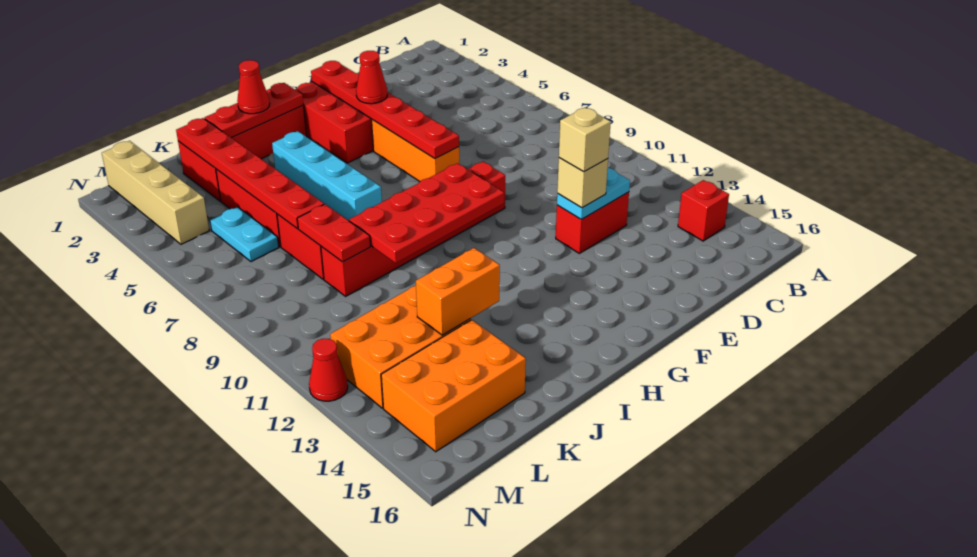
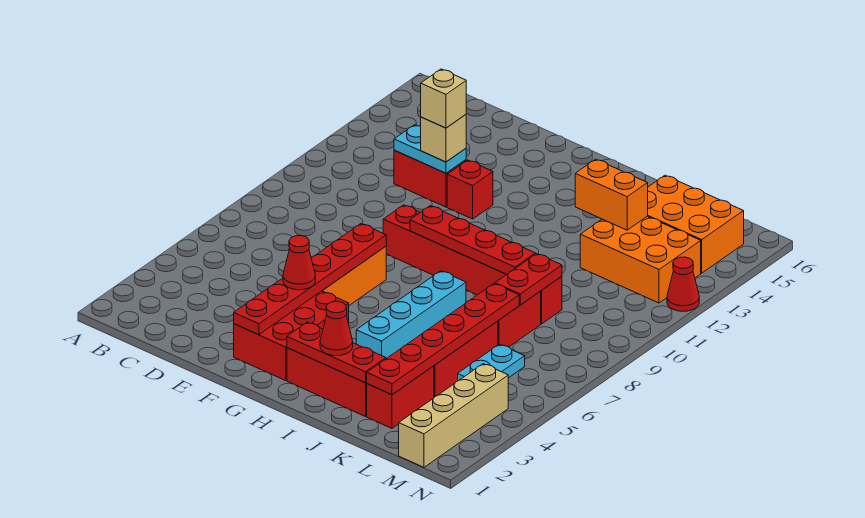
red brick B14 level 1 -> red brick F12 level 1
red plate G9:J10 level 2 -> red plate G9:J9 level 2

